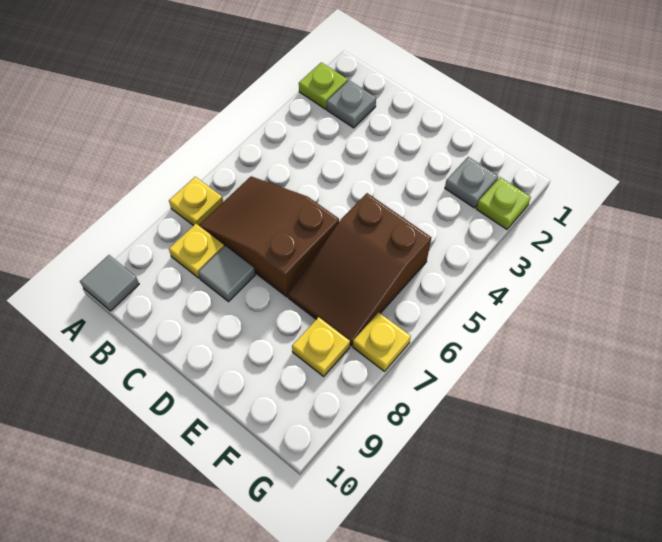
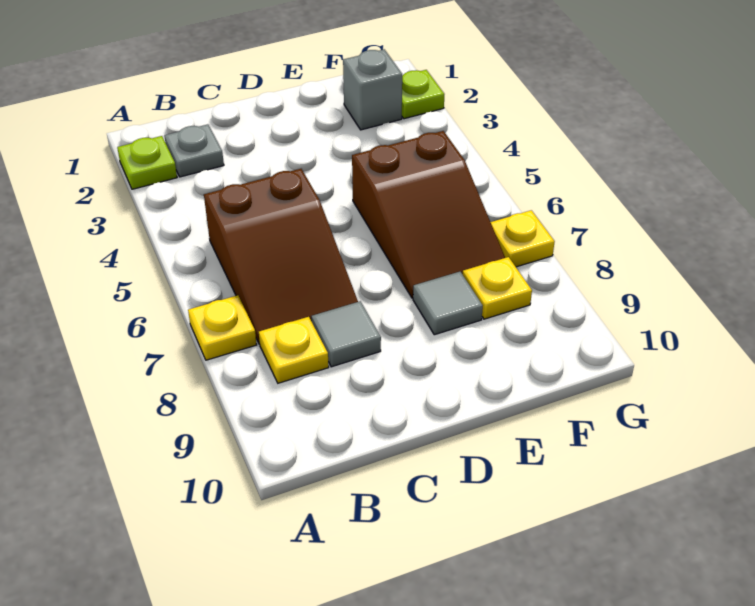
grey tile A10 level 1 -> grey tile E8 level 1
brown slope B6:D7 level 1 top D -> brown slope B5:C7 level 1 top 5
grey plate F2 level 1 -> grey brick F2 level 1

